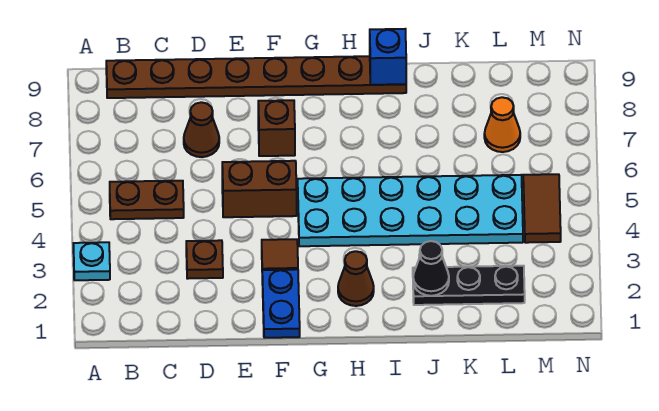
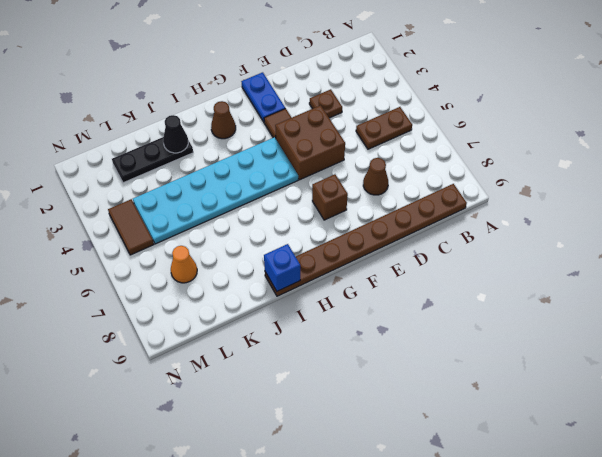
cyan plate A3 level 1 -> none
brown brick E5:F5 level 1 -> brown brick E4:F5 level 1

